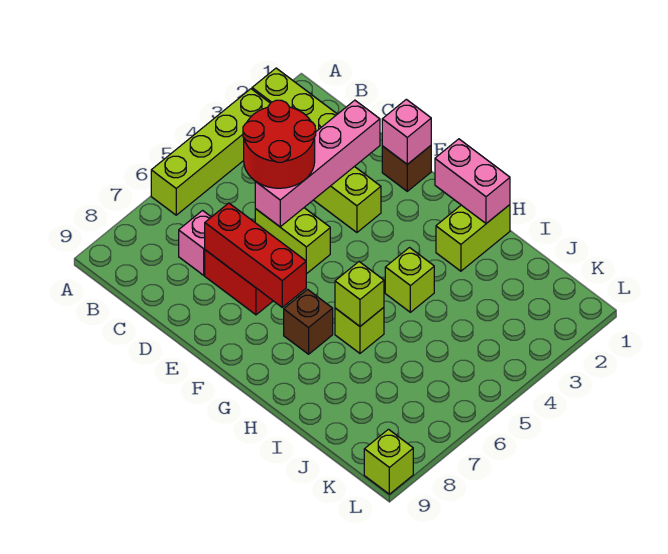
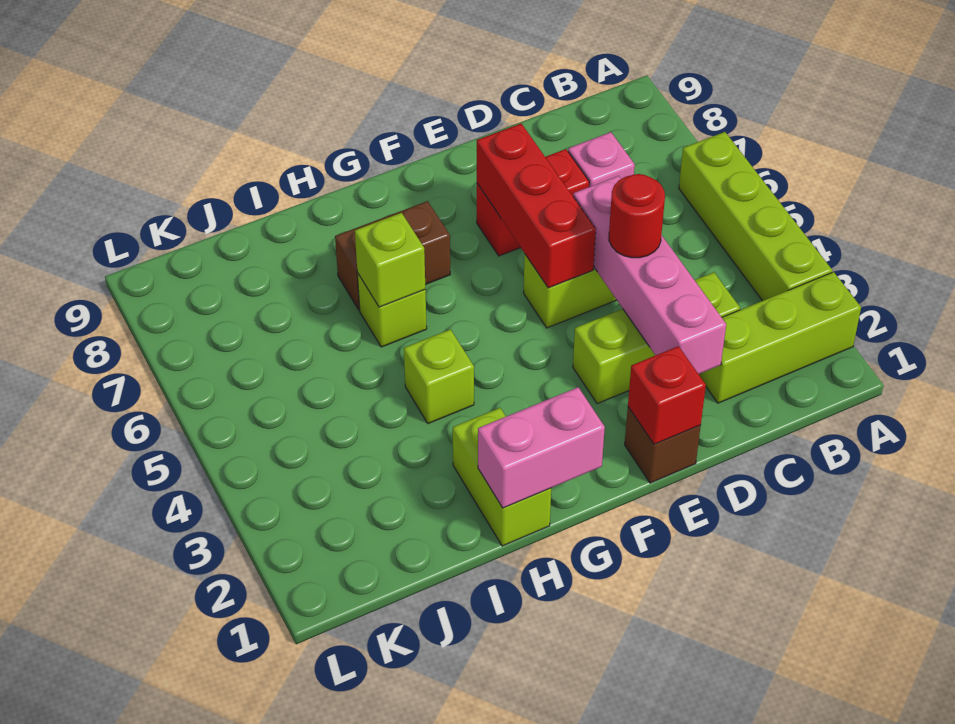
red round brick C4:D5 level 3 -> red round brick D4 level 3
red brick D7:F7 level 2 -> red brick E5:E7 level 2
pink brick E1 level 2 -> red brick E1 level 2
brown brick G7 level 1 -> brown brick G7:H7 level 1
lime brick L9 level 1 -> none

